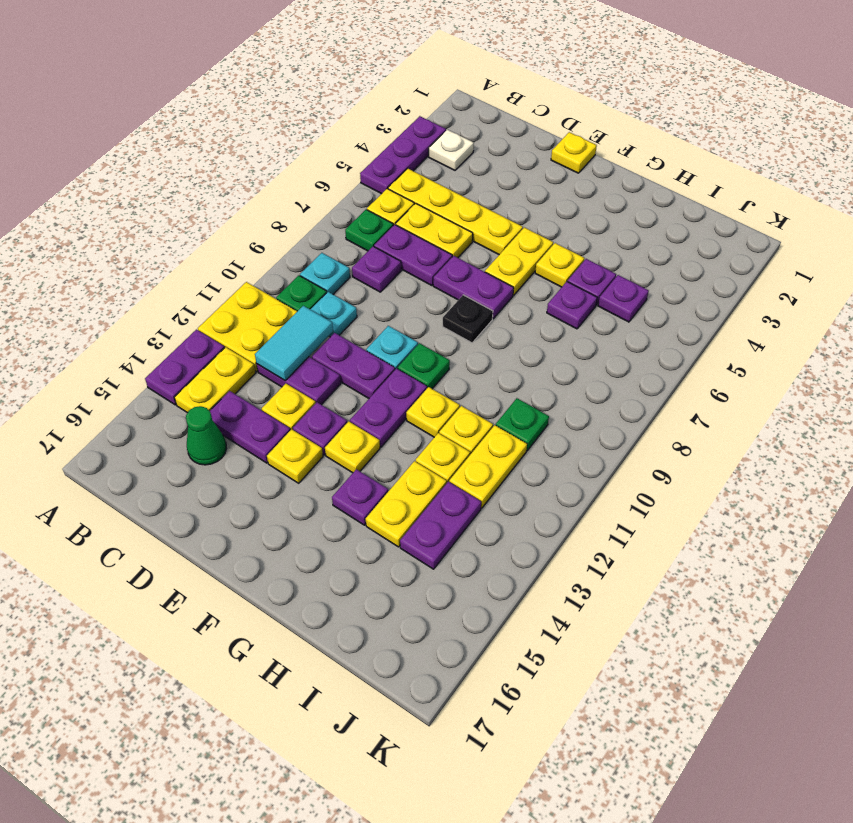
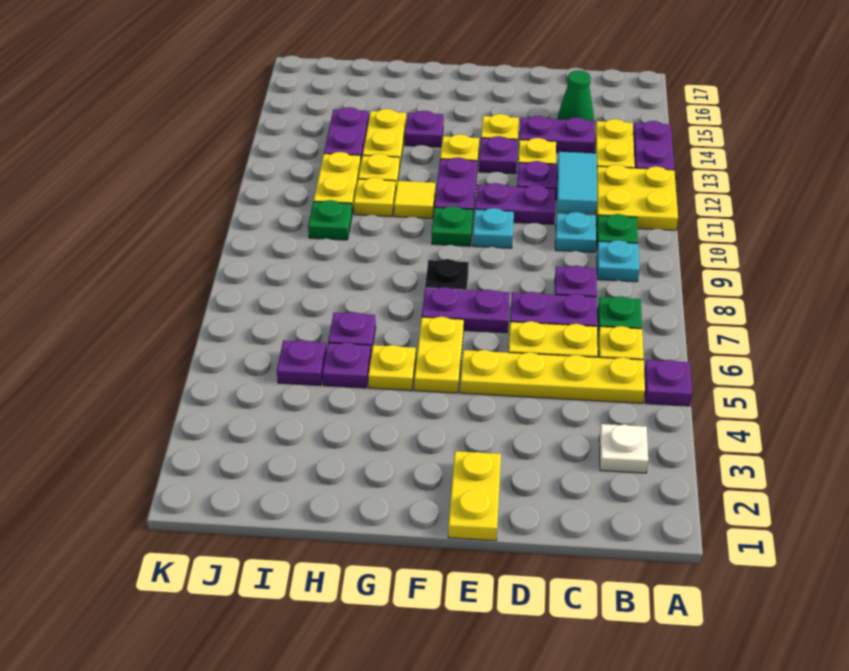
purple plate A3:A5 level 1 -> purple plate A5 level 1
yellow plate E1 level 1 -> yellow plate E1:E2 level 1
yellow plate G11 level 1 -> yellow tile G11 level 1

